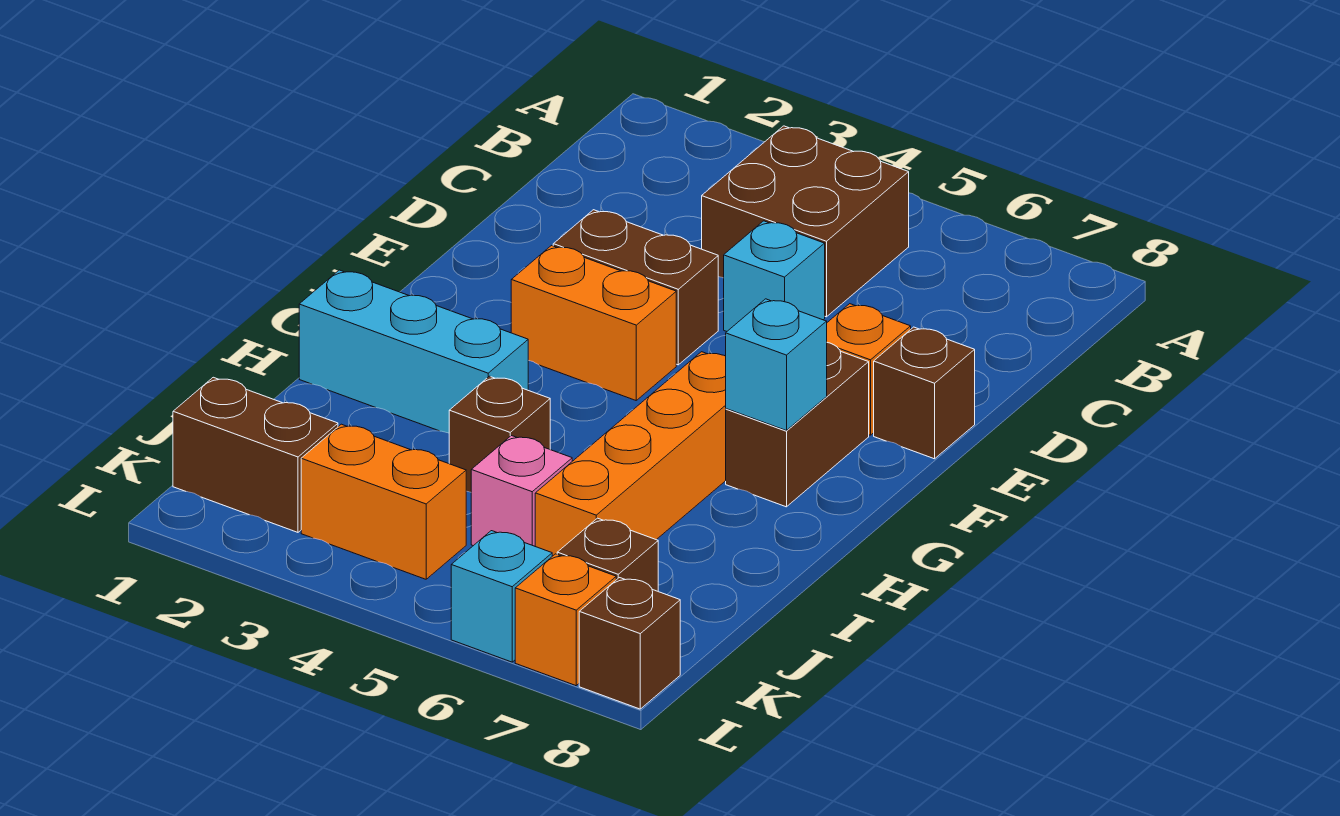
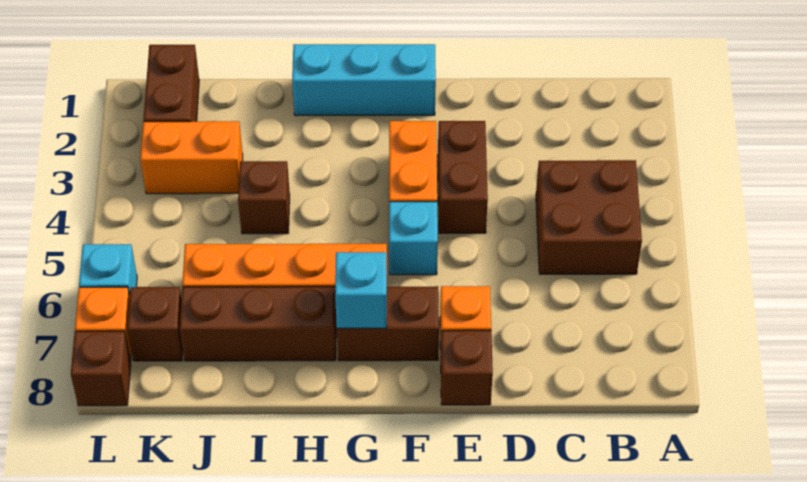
cyan brick D5 level 1 -> cyan brick F5 level 1
cyan brick H1:H3 level 1 -> cyan brick F1:H1 level 1
none -> brown brick H7:J7 level 1
pink brick J5 level 1 -> none
orange brick K3:K4 level 1 -> orange brick J3:K3 level 1

